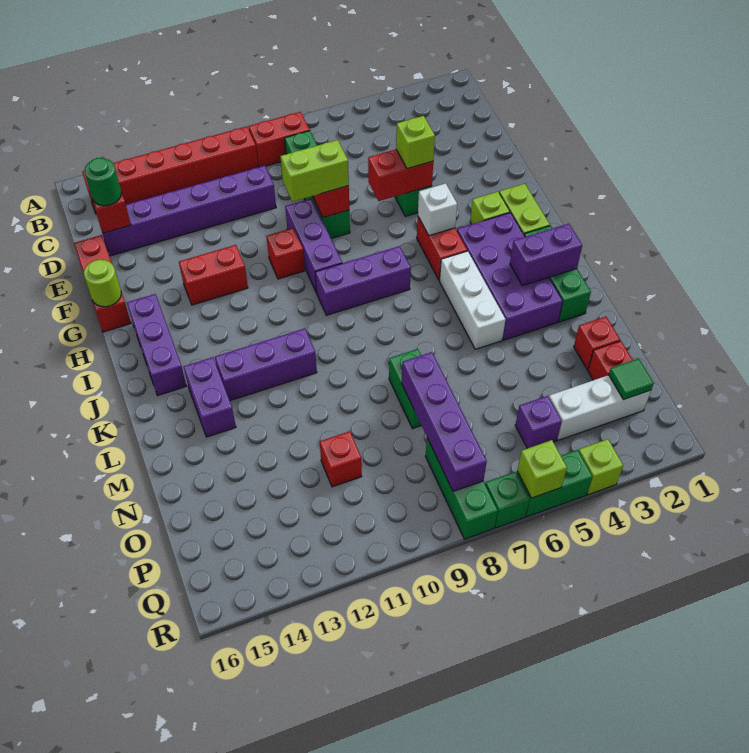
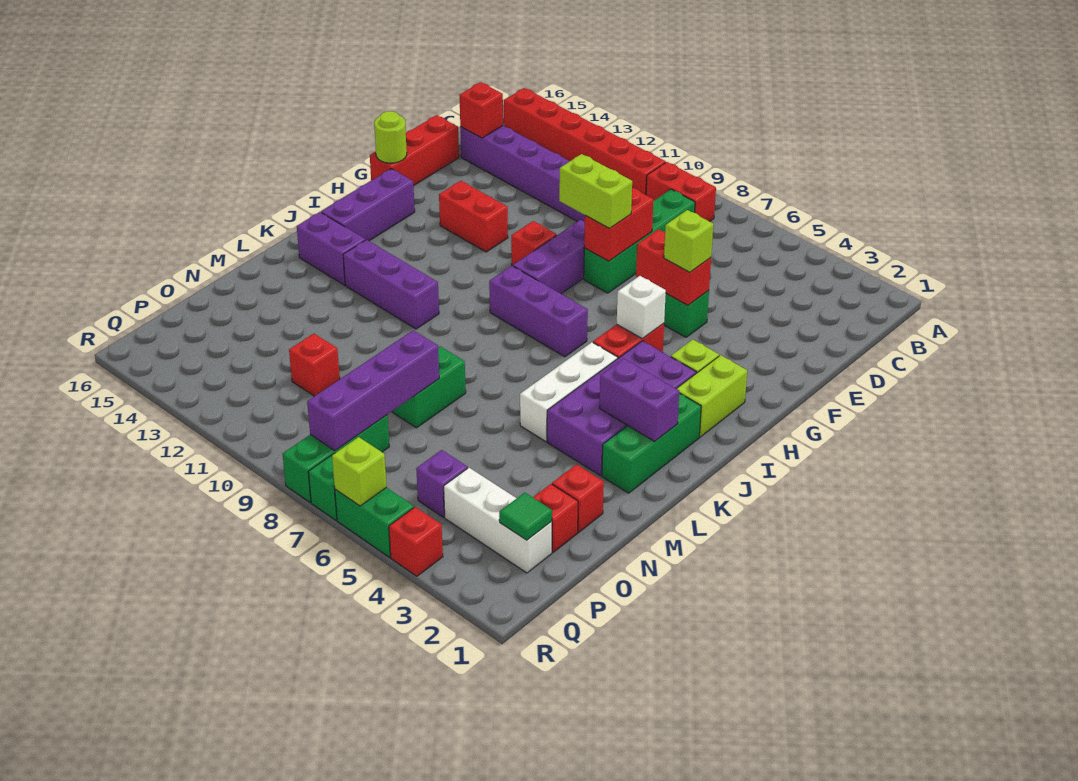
green round brick D15 level 3 -> none
purple brick K14:L14 level 1 -> purple brick K14:K15 level 1
lime brick R4 level 1 -> red brick R4 level 1

